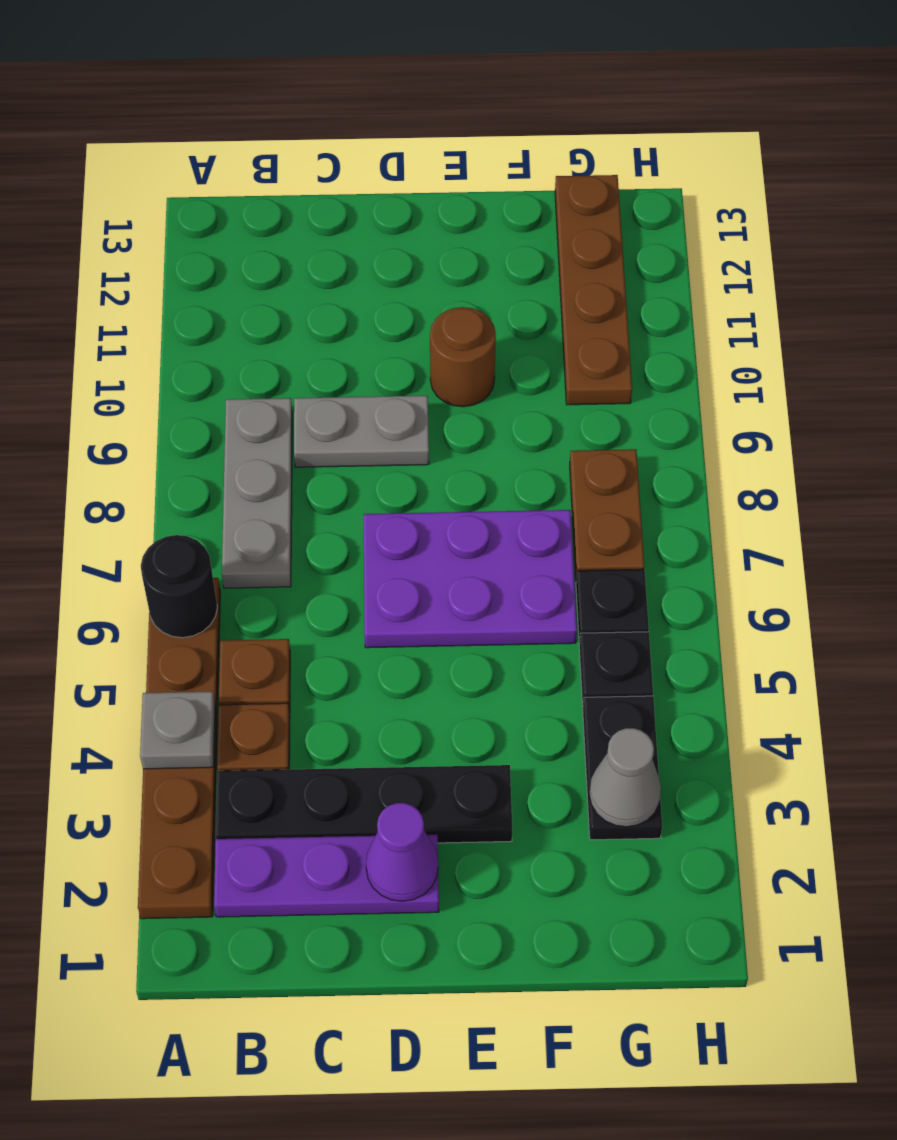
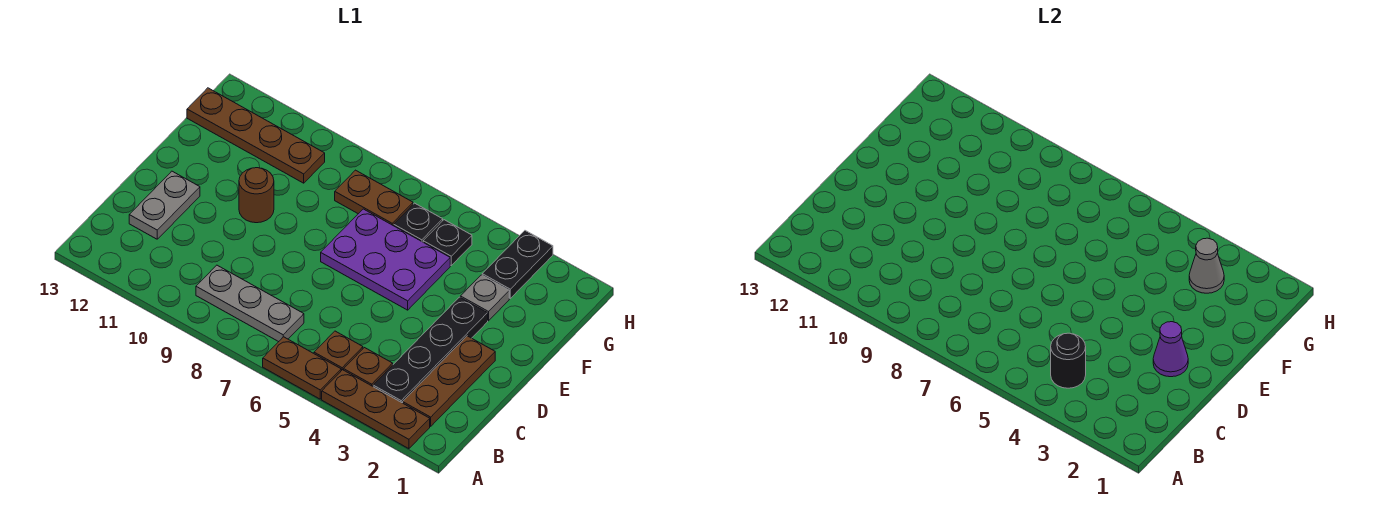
grey plate A4 level 2 -> grey plate F3 level 1
black round brick A6 level 2 -> black round brick B4 level 2
purple plate B2:D2 level 1 -> brown plate B2:D2 level 1
grey plate C9:D9 level 1 -> grey plate C12:D12 level 1
purple plate D6:F7 level 1 -> purple plate E5:F7 level 1
black plate G3:G4 level 1 -> black plate G3:H3 level 1

